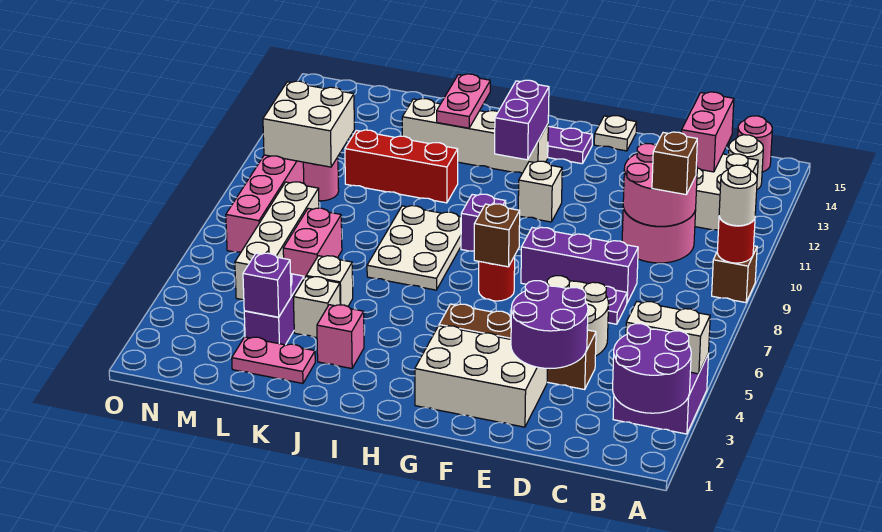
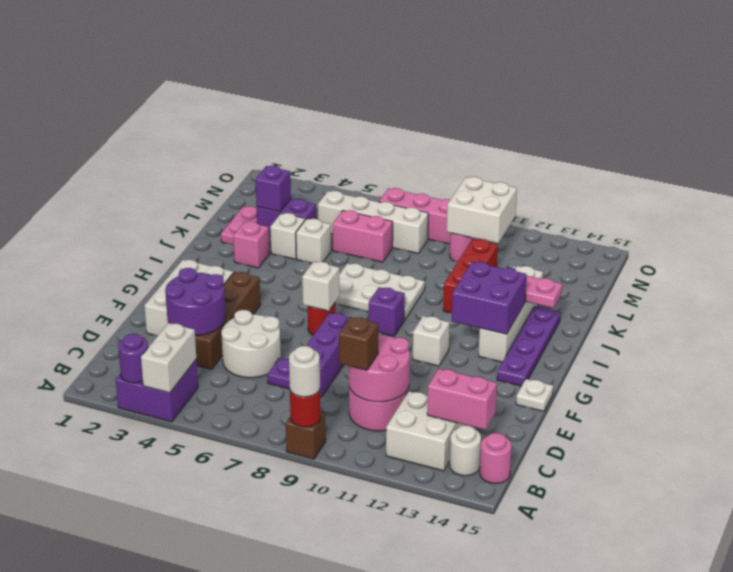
purple round brick A2:B3 level 2 -> purple round brick A3 level 2
brown brick G7 level 2 -> white brick G7 level 2
purple brick H12:H13 level 2 -> purple brick H12:I13 level 2

